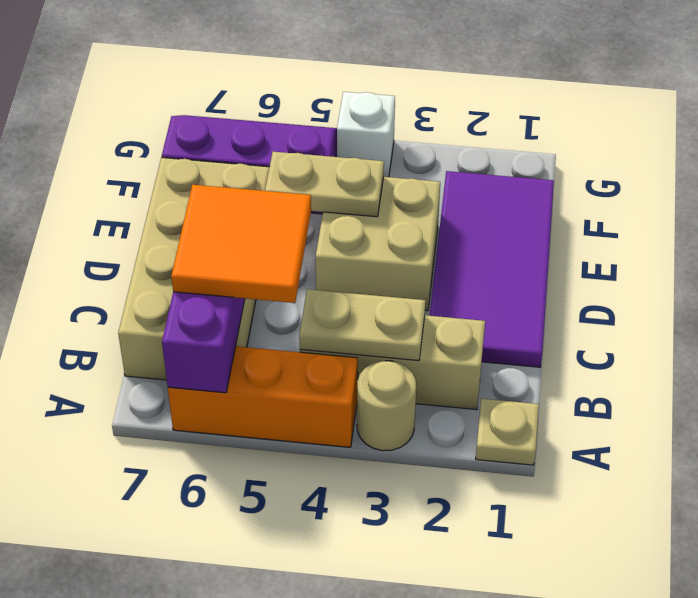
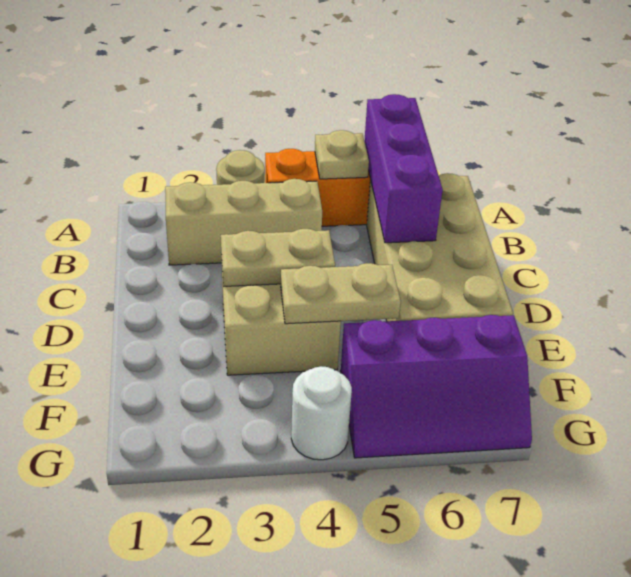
tan plate A1 level 1 -> tan plate A5 level 2
tan plate B3:B4 level 2 -> tan plate D3:D4 level 2
orange tile B5:C6 level 3 -> none
purple tile C1:F2 level 1 -> none
white brick G4 level 1 -> white round brick G4 level 1

